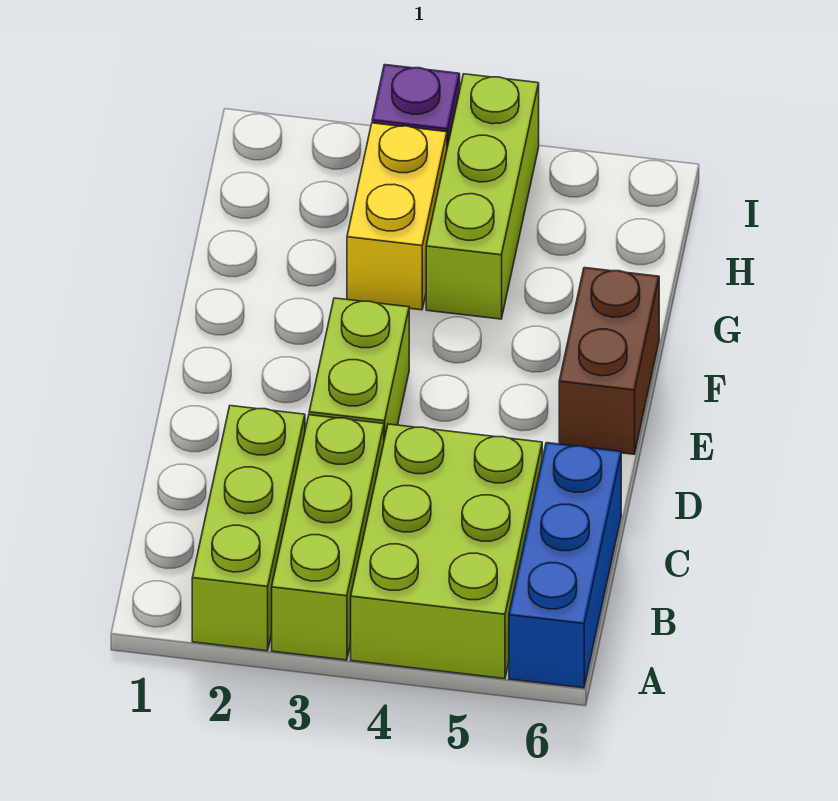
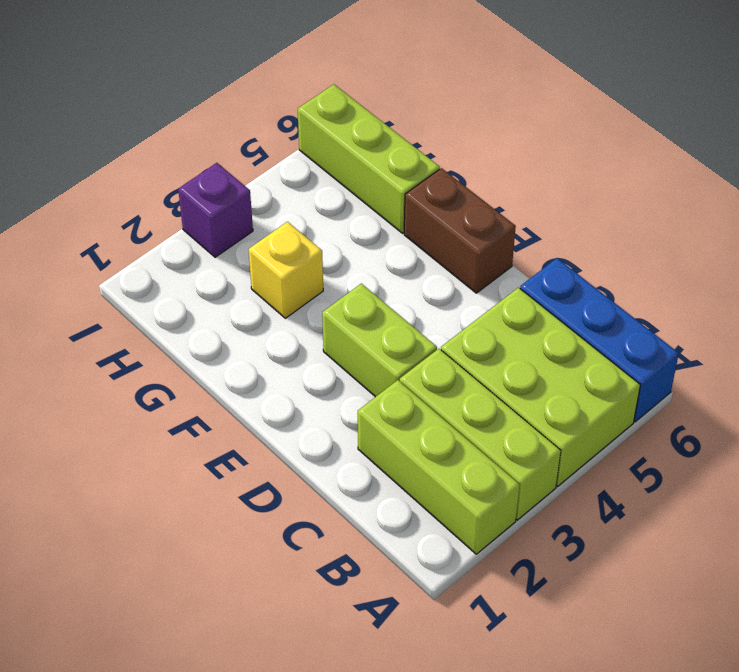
yellow brick G3:H3 level 1 -> yellow brick G3 level 1
lime brick G4:I4 level 1 -> lime brick G6:I6 level 1

